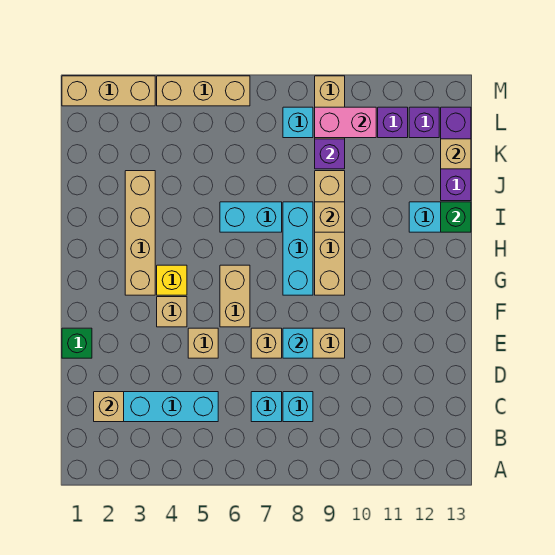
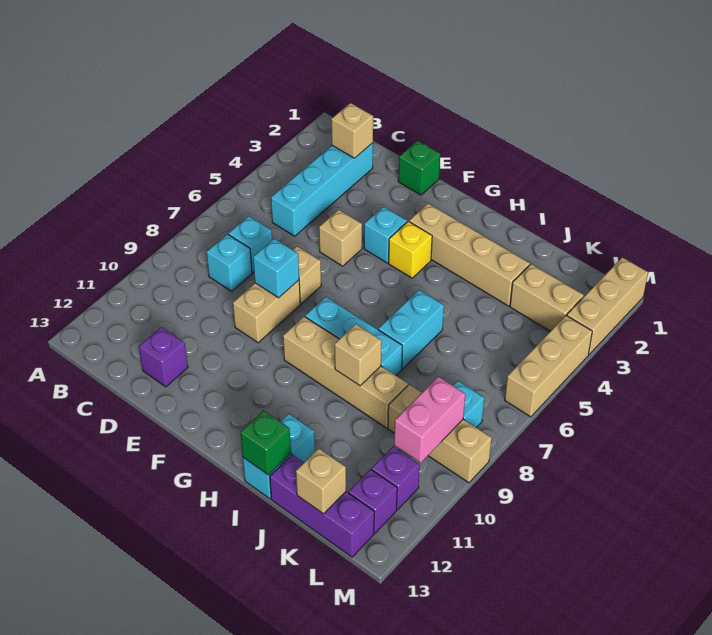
tan brick F4 level 1 -> cyan brick F4 level 1
tan brick F6:G6 level 1 -> tan brick K3:L3 level 1
purple brick K9 level 2 -> purple brick D12 level 1

